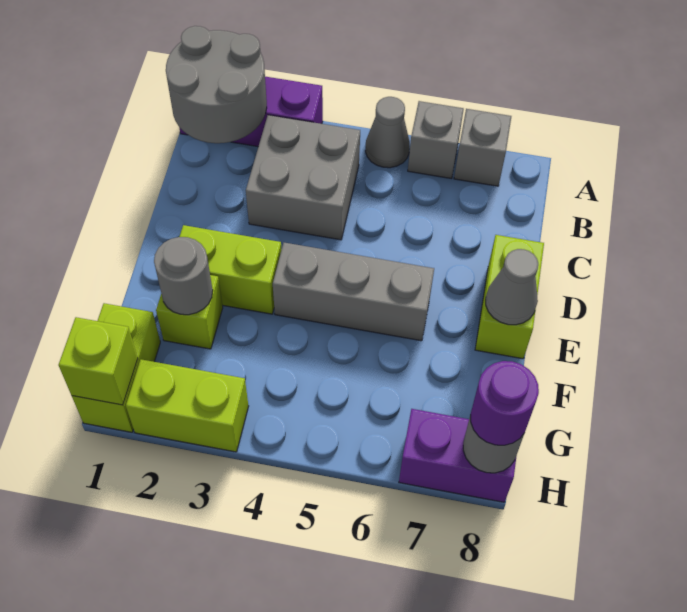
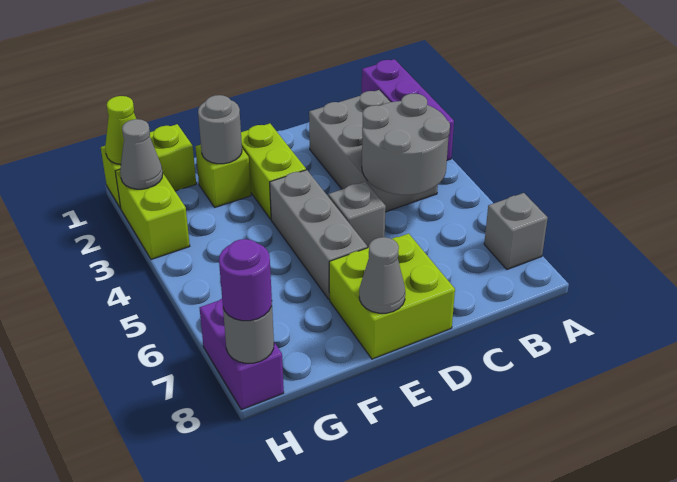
grey round brick A1:B2 level 2 -> grey round brick B4:C5 level 2
grey cone A5 level 1 -> grey cone H2 level 2
grey brick A6 level 1 -> grey brick D5 level 1
grey brick B3:C4 level 1 -> grey brick B2:C4 level 1
lime brick D8:E8 level 1 -> lime brick D7:E8 level 1
lime brick H1 level 2 -> lime cone H1 level 2

